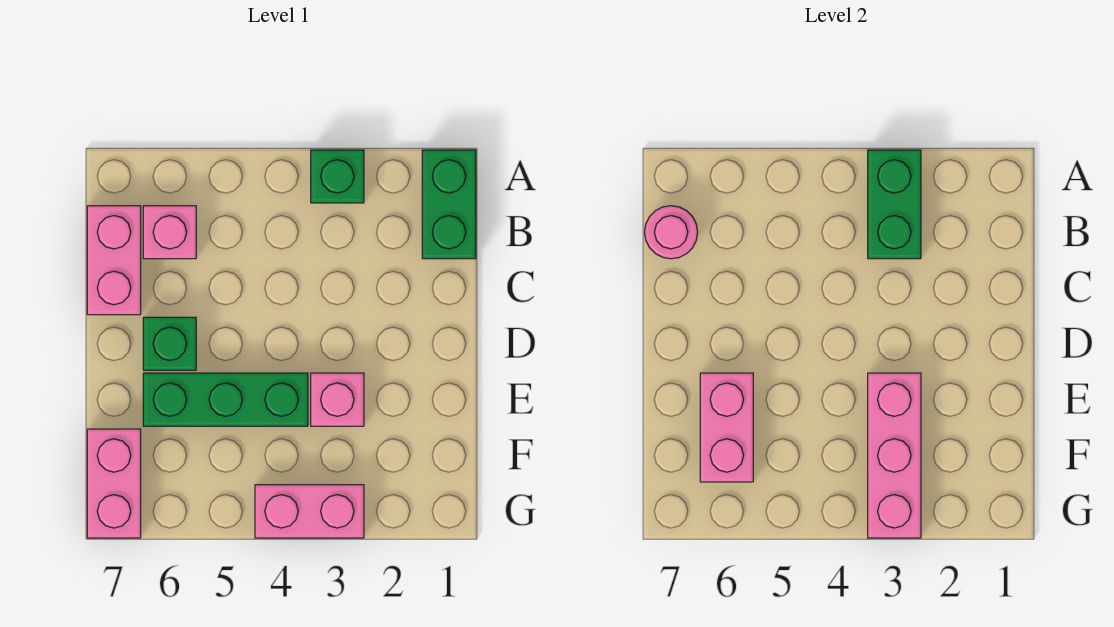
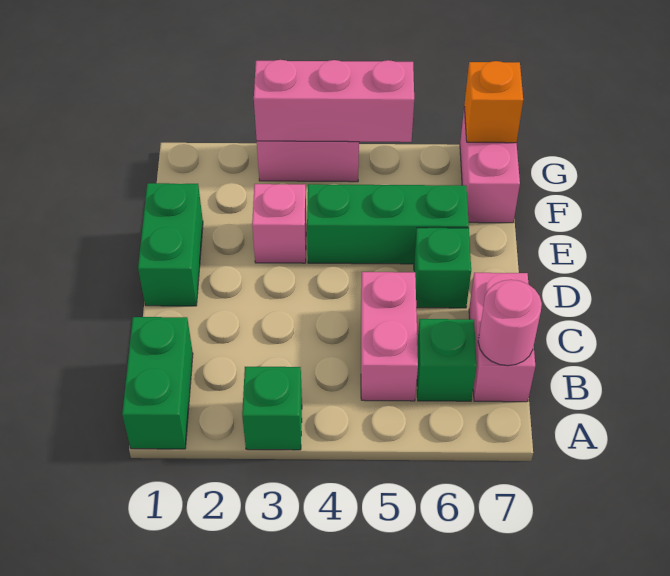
green brick A3:B3 level 2 -> green brick D1:E1 level 1
pink brick B6 level 1 -> green brick B6 level 1
pink brick E3:G3 level 2 -> pink brick G3:G5 level 2
pink brick E6:F6 level 2 -> pink brick B5:C5 level 1
none -> orange brick G7 level 2

